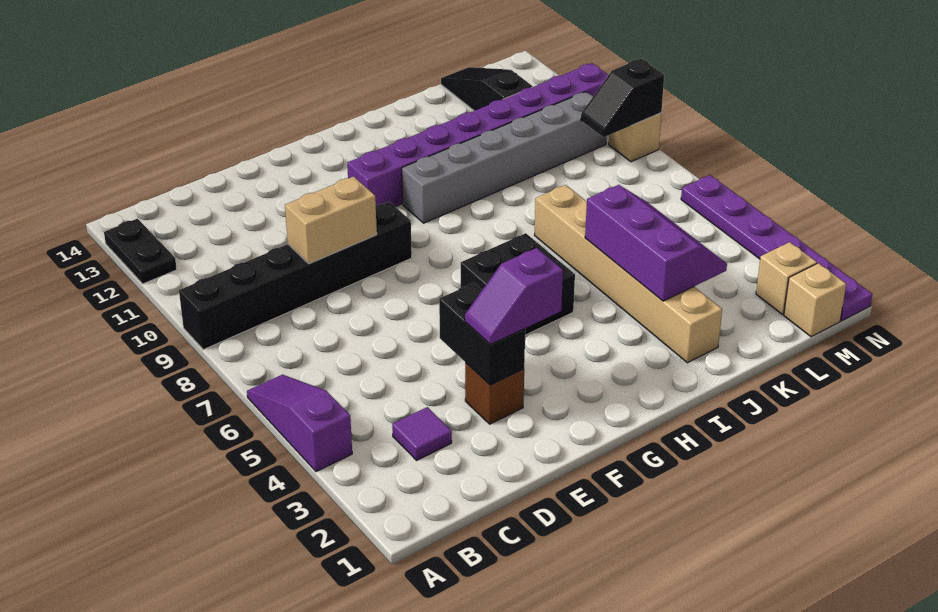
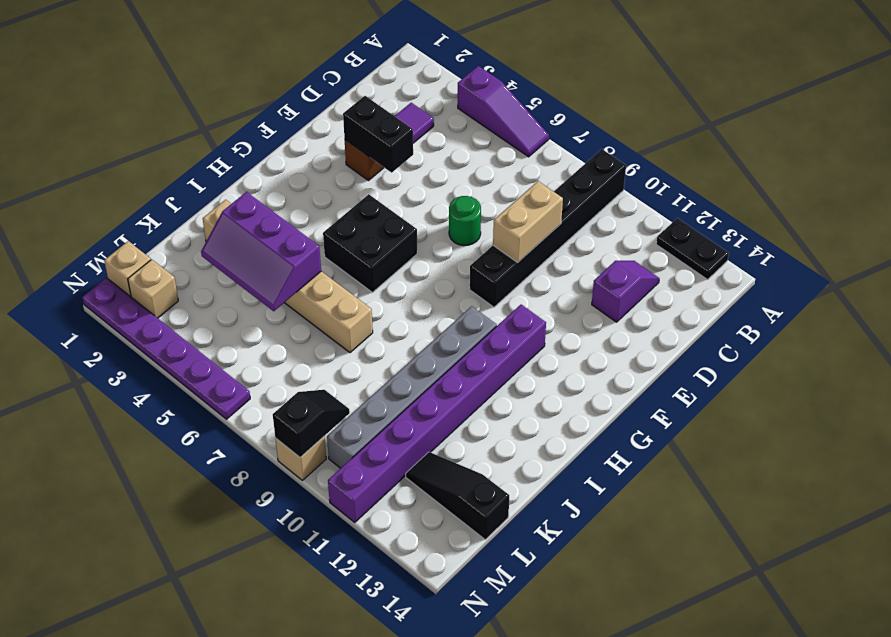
purple slope E3:F3 level 3 top F -> purple slope C12:D12 level 1 top D
none -> green round brick E7 level 1
black slope L12:L14 level 1 top 12 -> black slope L12:L14 level 1 top 14

